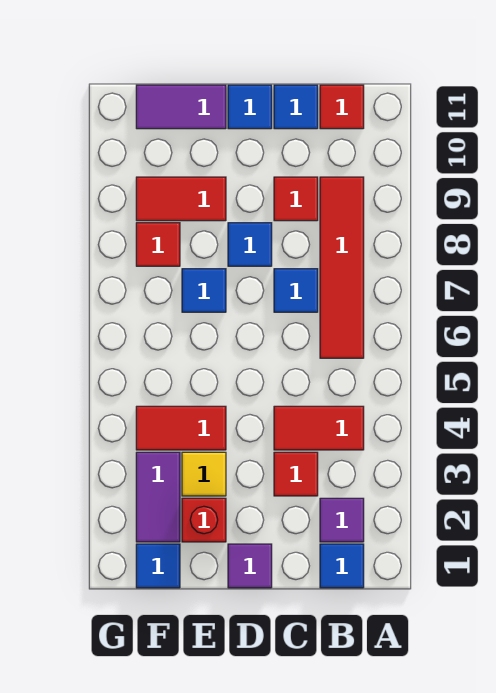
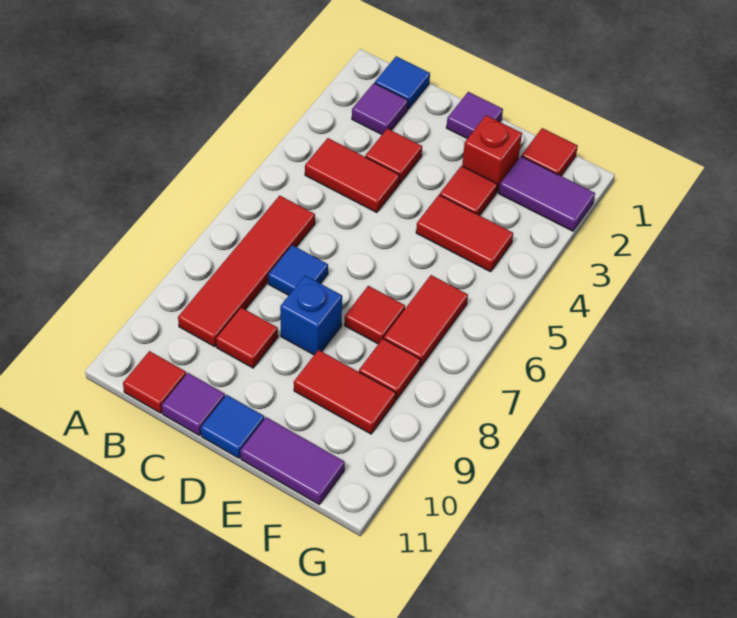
blue tile C11 level 1 -> purple tile C11 level 1
blue tile D8 level 1 -> blue brick D8 level 1
yellow tile E3 level 1 -> red tile E3 level 1
blue tile E7 level 1 -> red tile E7 level 1
blue tile F1 level 1 -> red tile F1 level 1
purple tile F2:F3 level 1 -> purple tile F2:G2 level 1
none -> red tile F6:F7 level 1

